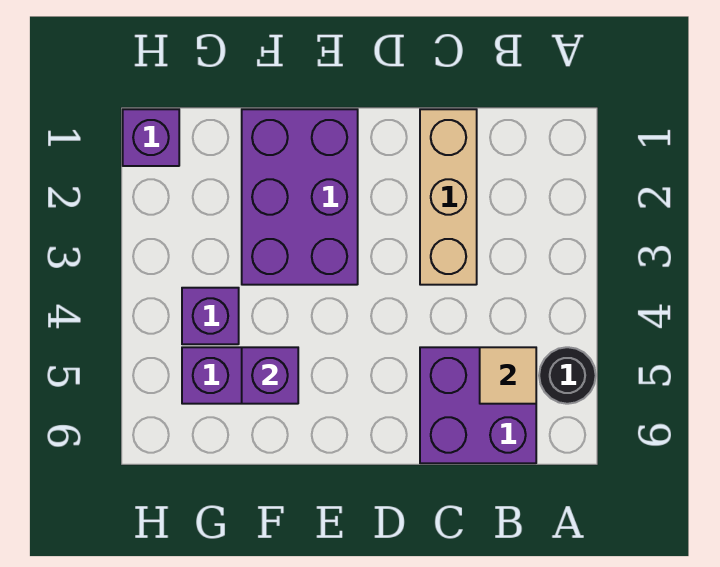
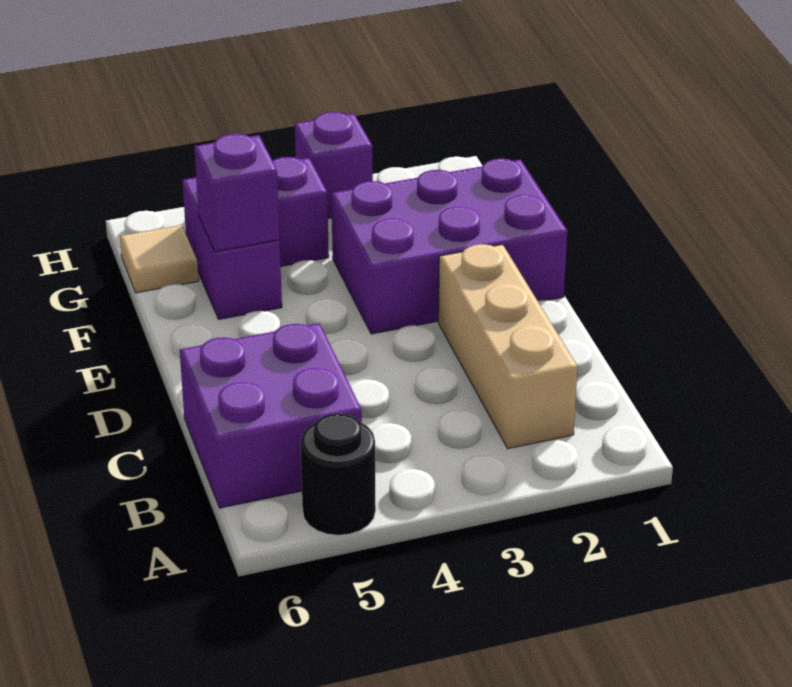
tan tile B5 level 2 -> tan tile G6 level 1
tan brick C1:C3 level 1 -> tan brick B2:D2 level 1
purple brick H1 level 1 -> purple brick H3 level 1

